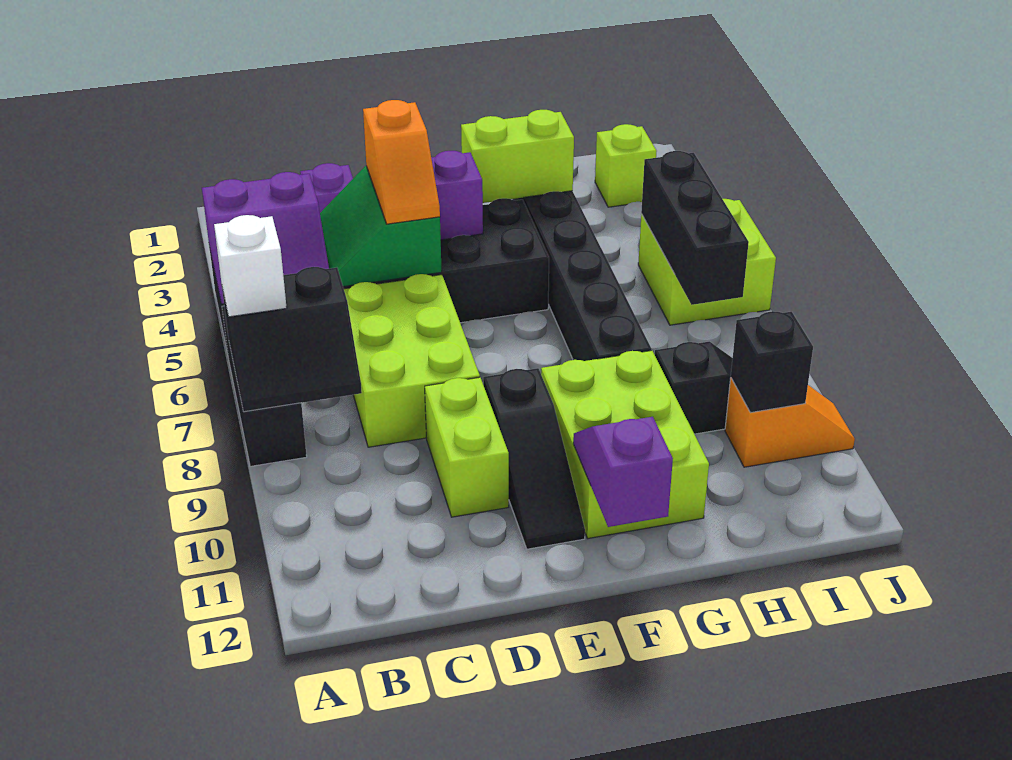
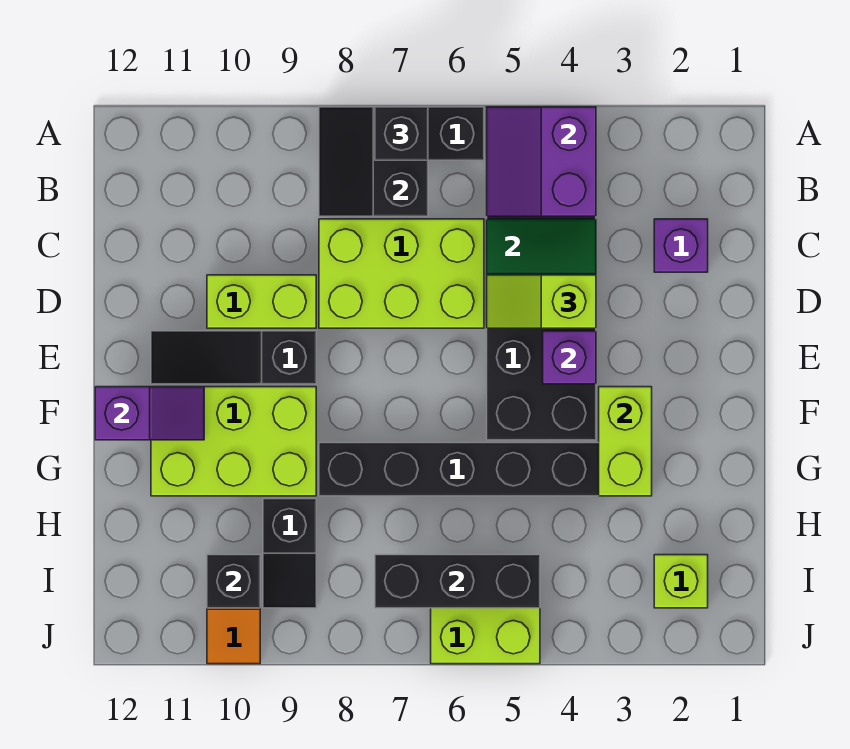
white brick A7 level 3 -> black brick A7 level 3
orange slope D4:D5 level 3 top 4 -> lime slope D4:D5 level 3 top 4

